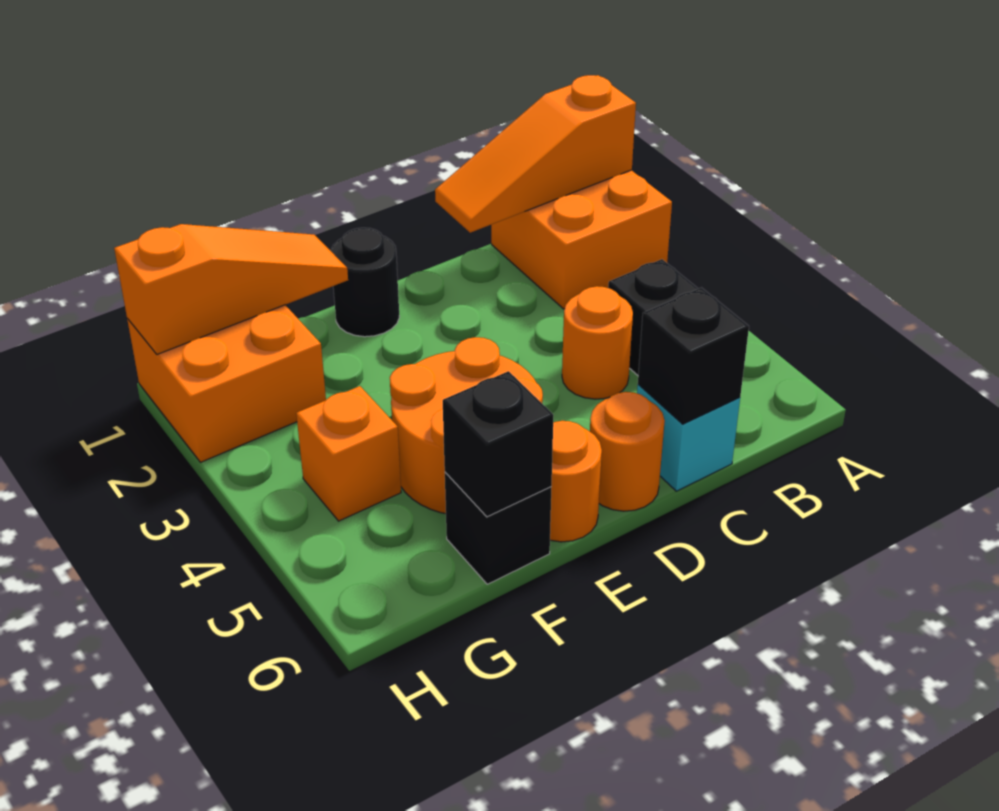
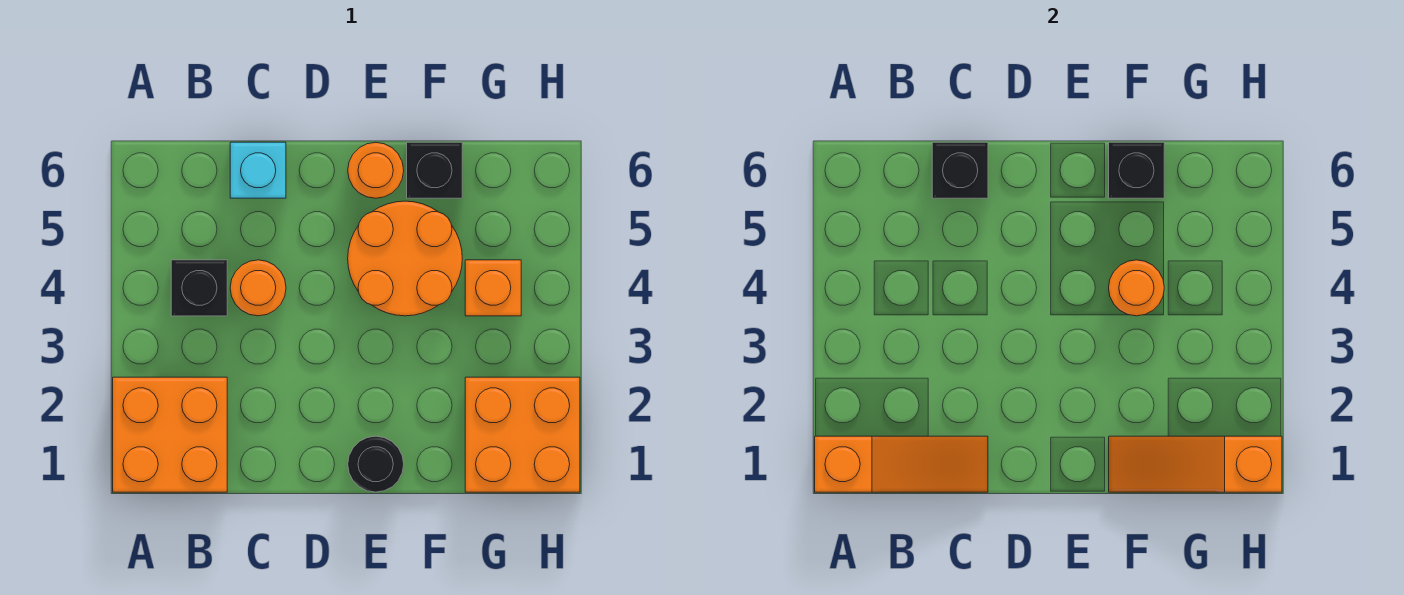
orange round brick D6 level 1 -> orange round brick F4 level 2

